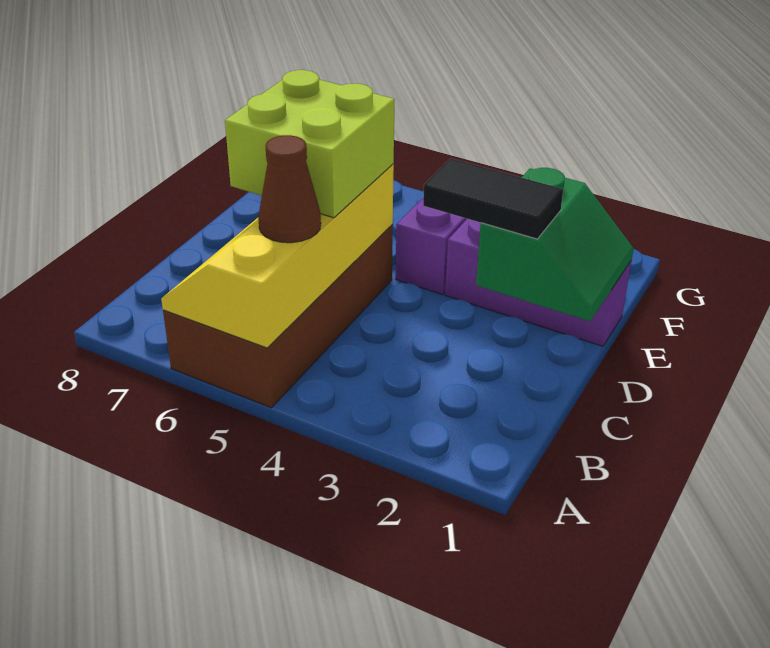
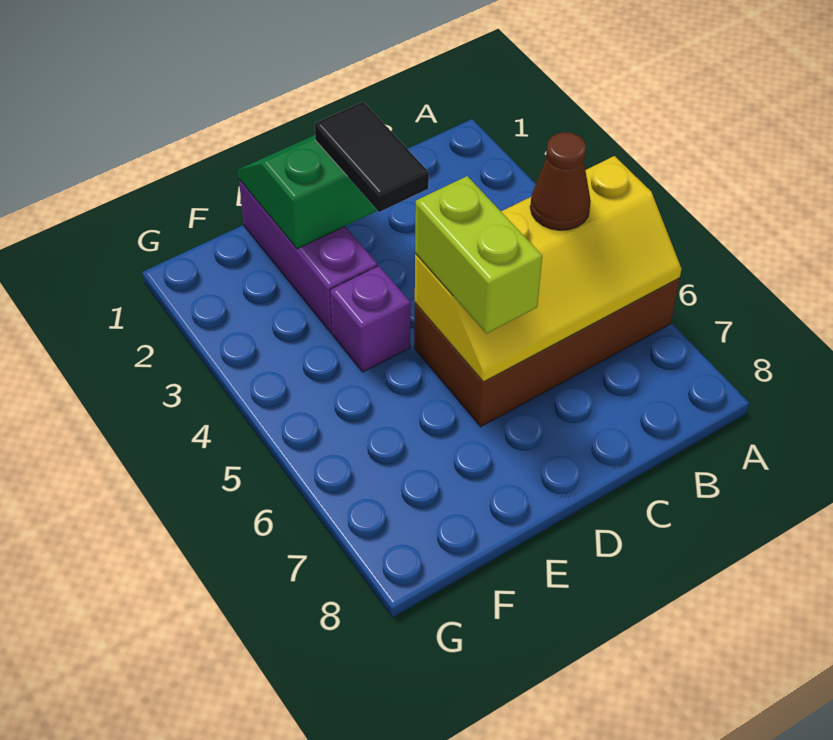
lime brick C5:D6 level 3 -> lime brick D5:D6 level 3

